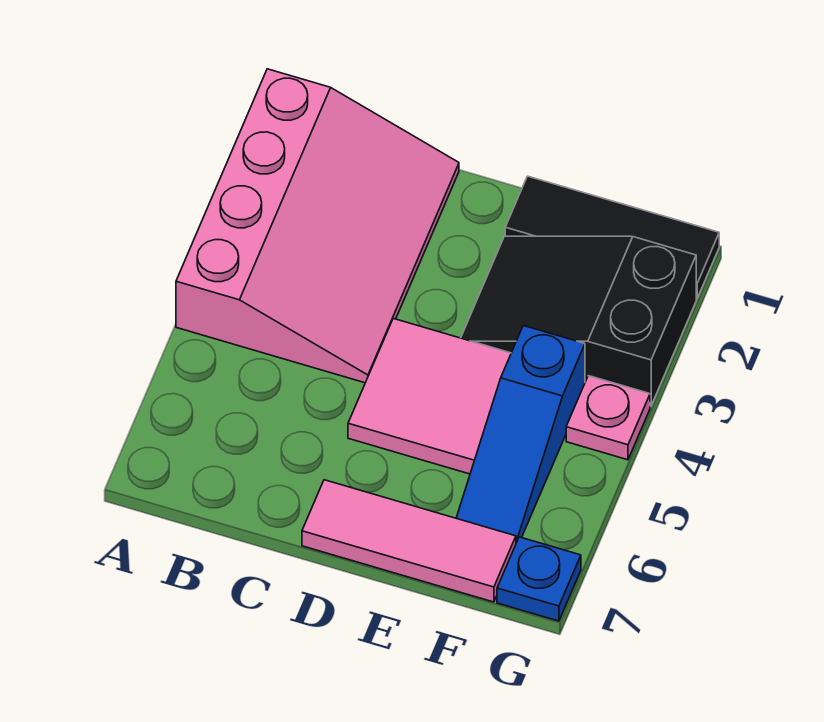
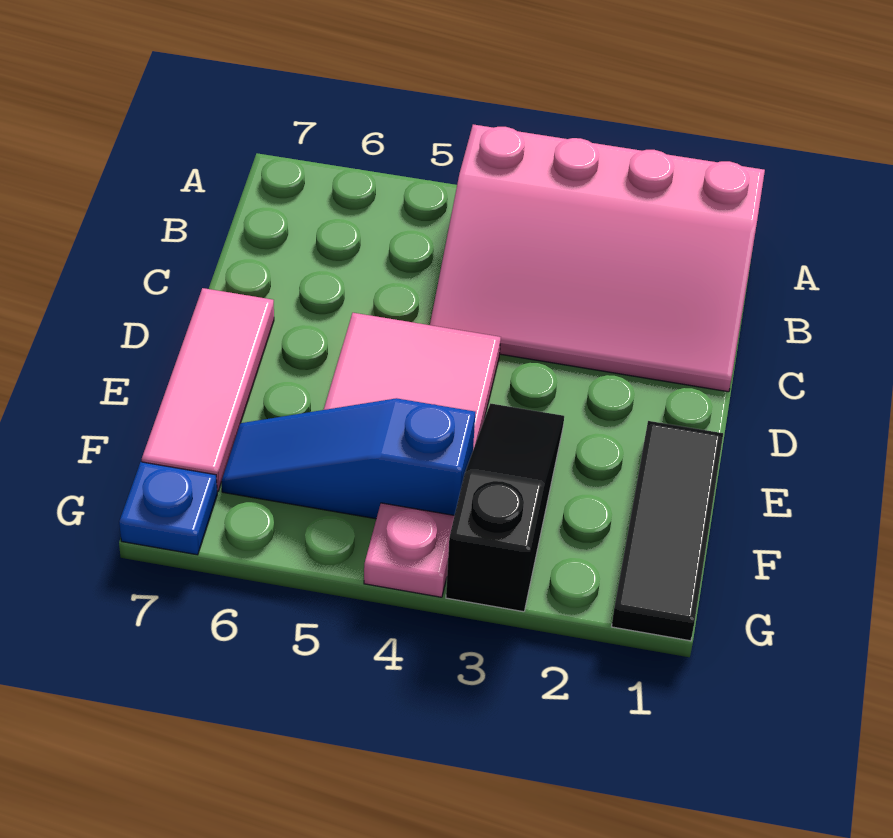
black slope E2:G3 level 1 top G -> black slope E3:G3 level 1 top G

